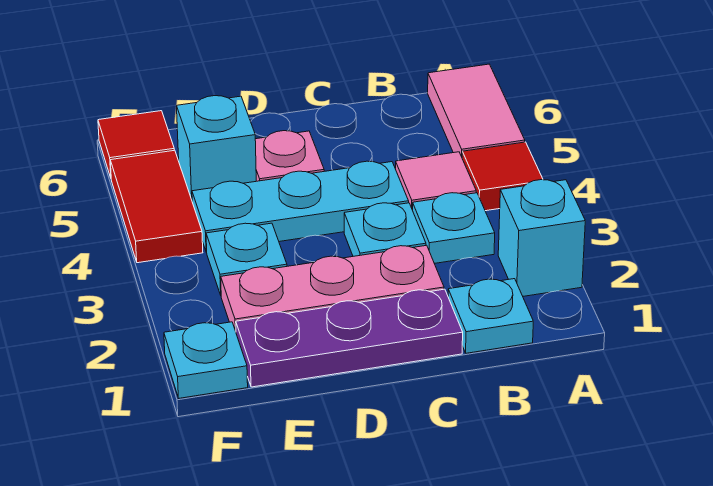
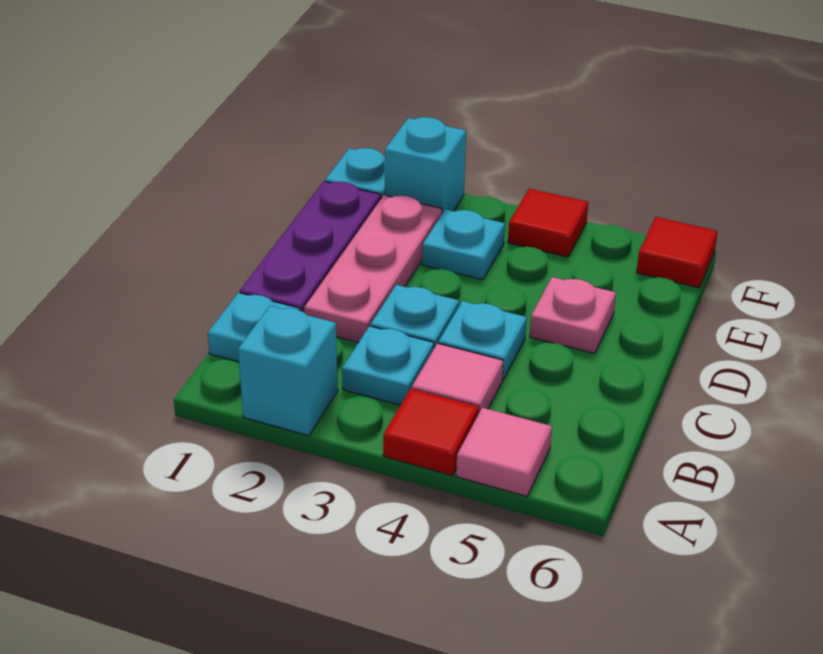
pink tile A5:A6 level 1 -> pink tile A5 level 1
cyan plate C4:E4 level 1 -> cyan plate C4 level 1
cyan brick E5 level 1 -> cyan brick F2 level 1
red tile F4:F5 level 1 -> red tile F4 level 1

